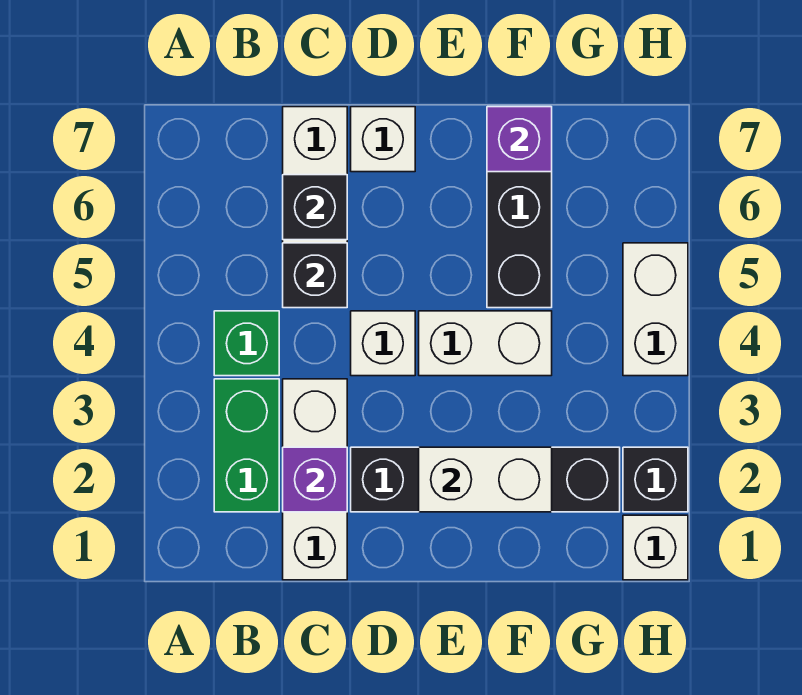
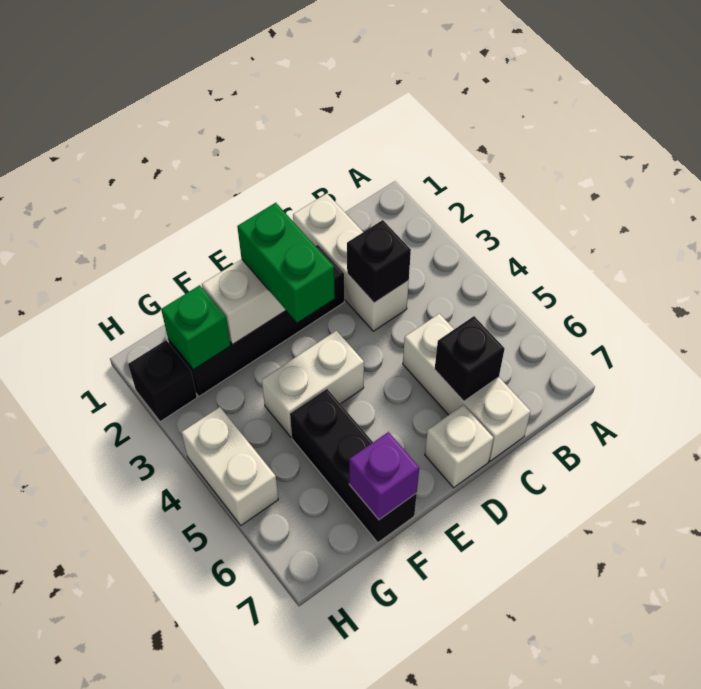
green brick B2:B3 level 1 -> green brick E2:E3 level 3
green brick B4 level 1 -> green brick G2 level 2
purple brick C2 level 2 -> none
black brick C5 level 2 -> black brick C3 level 2
white brick D4 level 1 -> none
white brick H1 level 1 -> none

